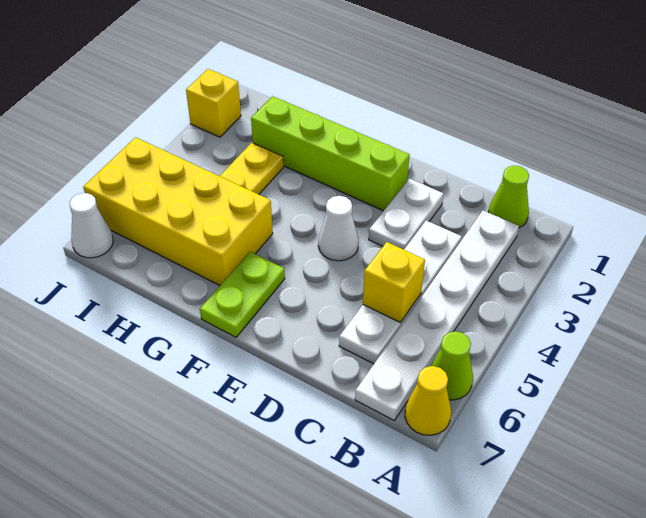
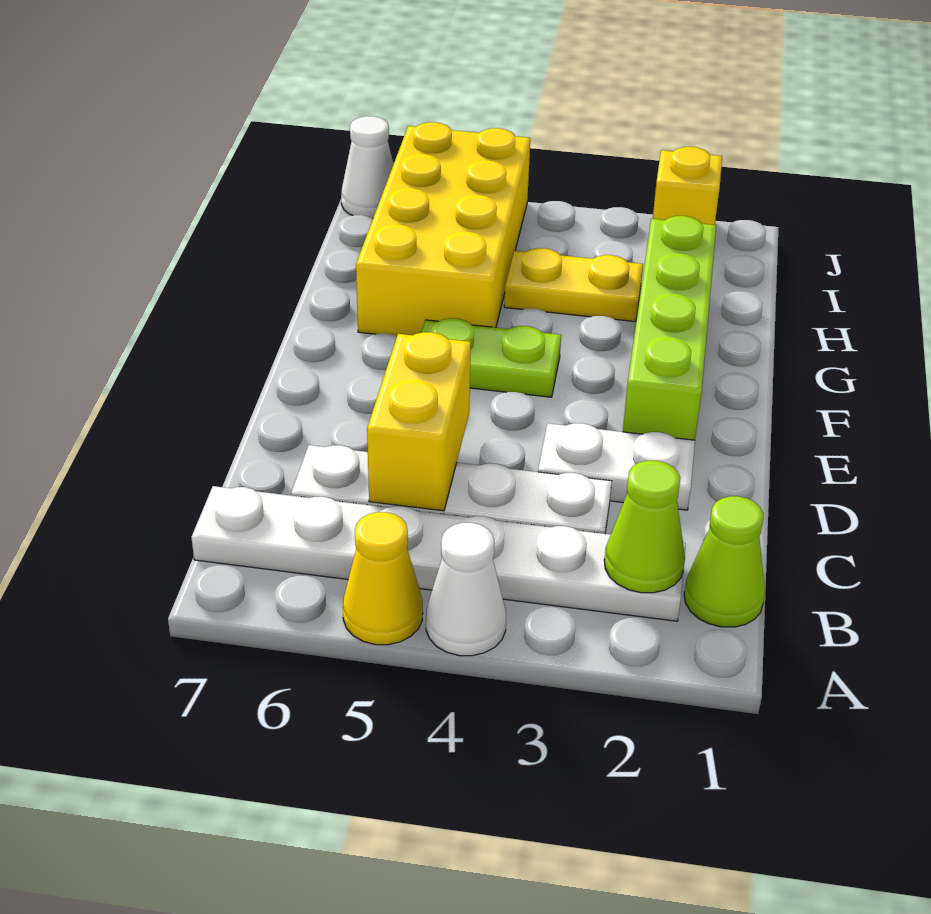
lime cone A6 level 1 -> lime cone B2 level 2
yellow cone A7 level 1 -> yellow cone A5 level 1
yellow brick C5 level 2 -> yellow brick C5:D5 level 2
white cone E4 level 1 -> white cone A4 level 1
lime plate F6:F7 level 1 -> lime plate F4:F5 level 1

